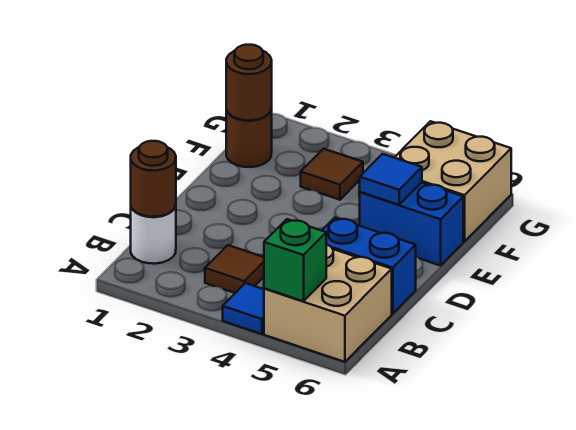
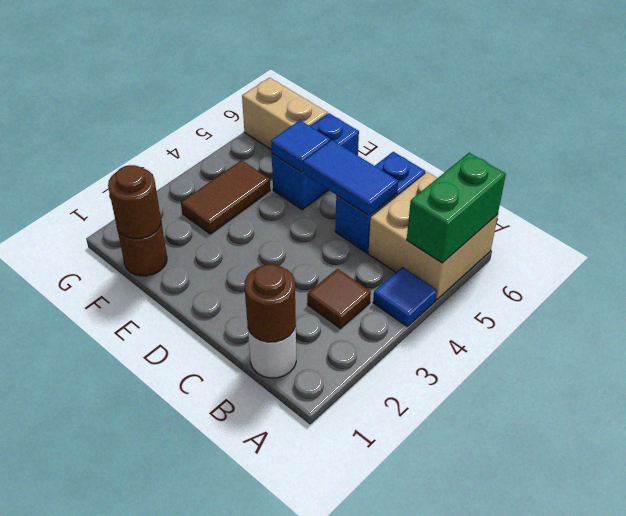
green brick A5 level 2 -> green brick A5:A6 level 2
none -> blue tile C5:D5 level 2
brown tile F3 level 1 -> brown tile F3:F4 level 1
tan brick F5:G6 level 1 -> tan brick F6:G6 level 1

